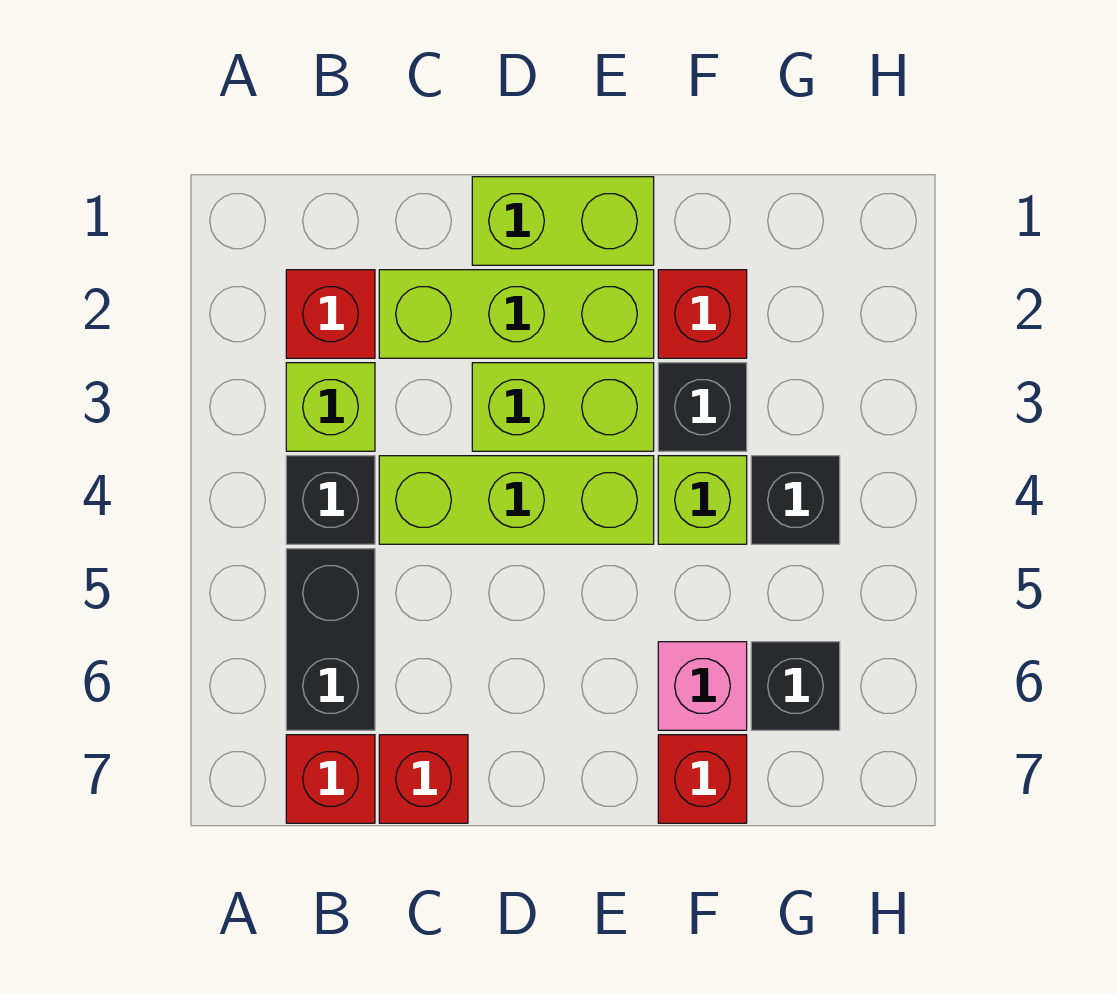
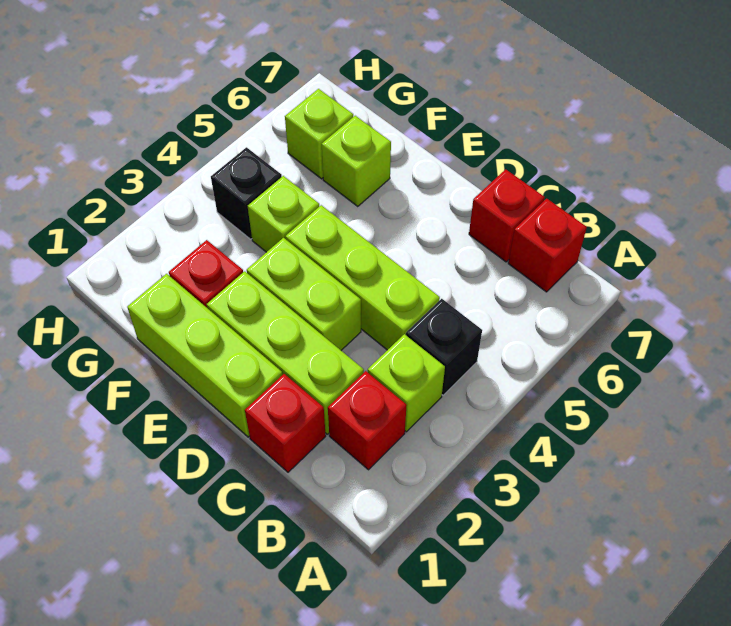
black brick B5:B6 level 1 -> none
lime brick D1:E1 level 1 -> lime brick D1:F1 level 1
black brick F3 level 1 -> none
pink brick F6 level 1 -> lime brick F6 level 1
red brick F7 level 1 -> red brick C1 level 1
black brick G6 level 1 -> lime brick G6 level 1

